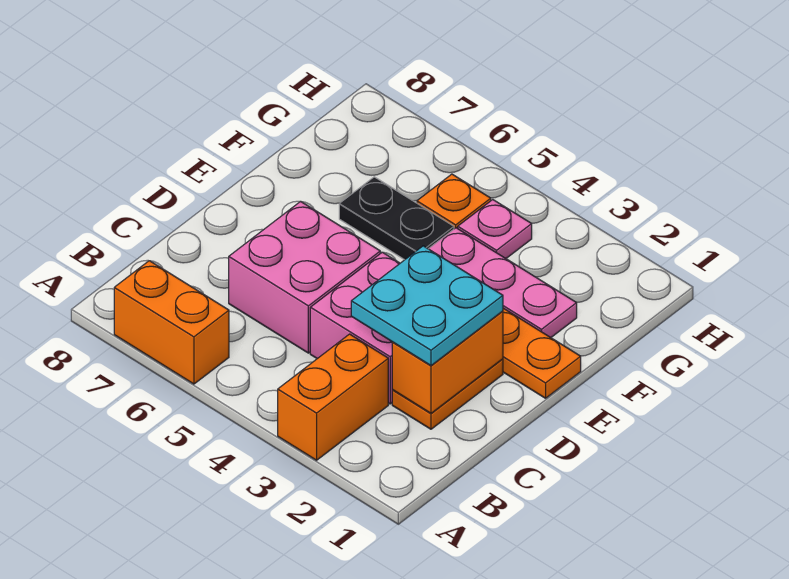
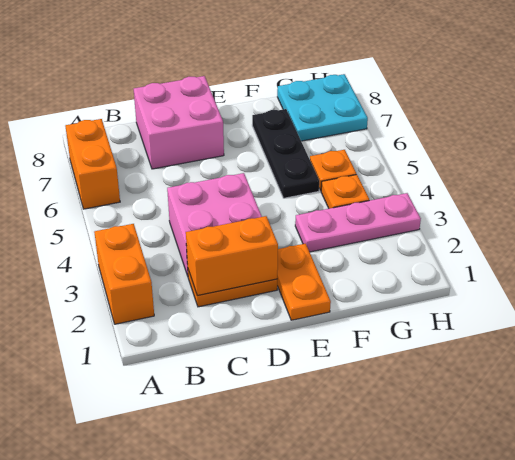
orange brick A3:B3 level 1 -> orange brick A2:A3 level 1
cyan plate C2:D3 level 3 -> cyan plate G7:H8 level 1
pink brick C5:D6 level 1 -> pink brick C7:D8 level 1
pink plate F2:F4 level 1 -> pink plate F3:H3 level 1
black plate F5:F6 level 1 -> black plate F5:F7 level 1
pink plate G4 level 1 -> orange plate G4 level 1

